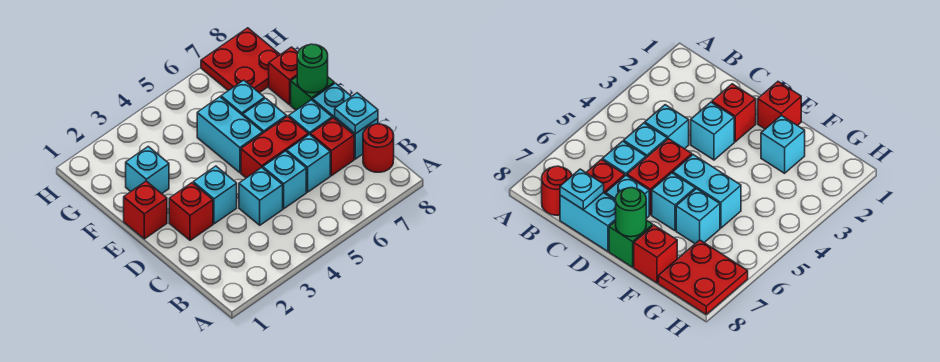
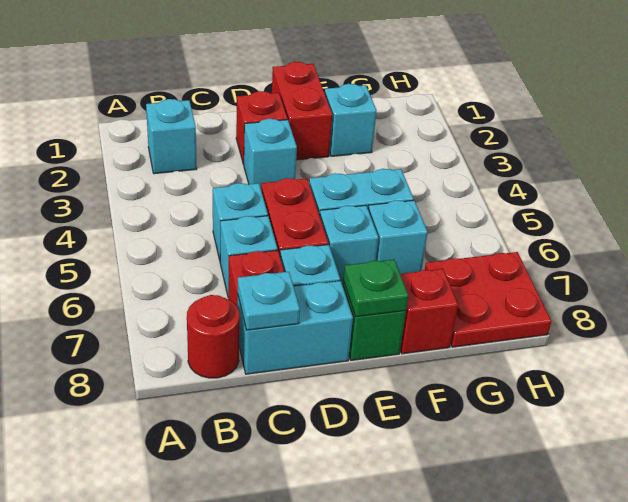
cyan brick C4 level 1 -> cyan brick B2 level 1
red brick E1 level 1 -> red brick E1:E2 level 1
green round brick E8 level 2 -> green plate E8 level 2

